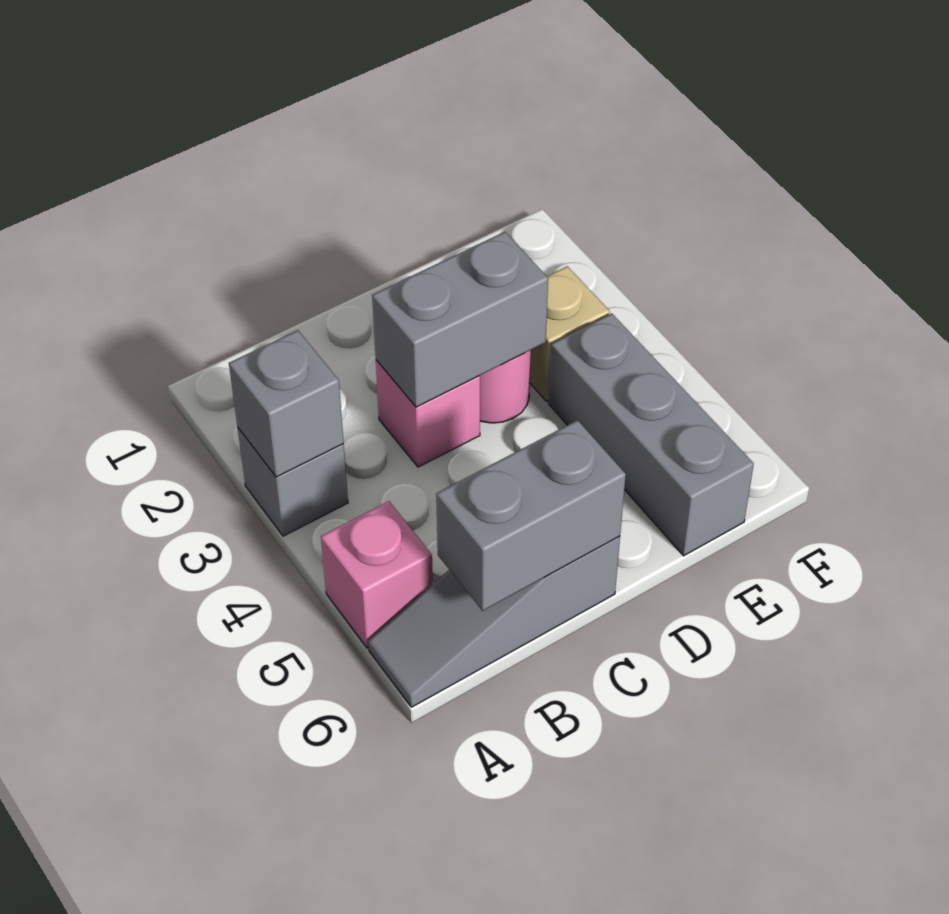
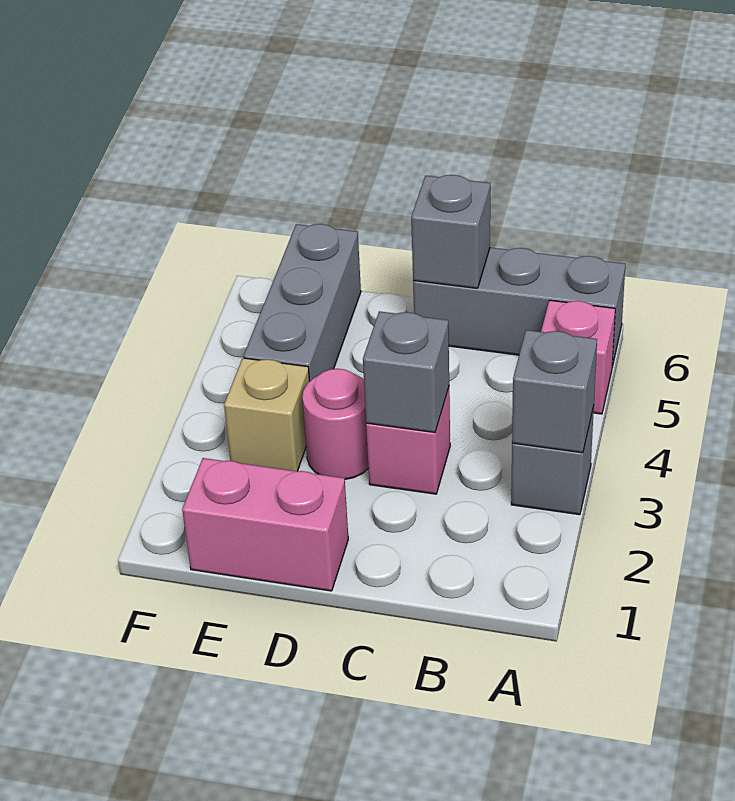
grey slope A6:C6 level 1 top C -> grey brick A6:C6 level 1
grey brick B6:C6 level 2 -> grey brick C6 level 2
grey brick C3:D3 level 2 -> grey brick C3 level 2
none -> pink brick D1:E1 level 1

